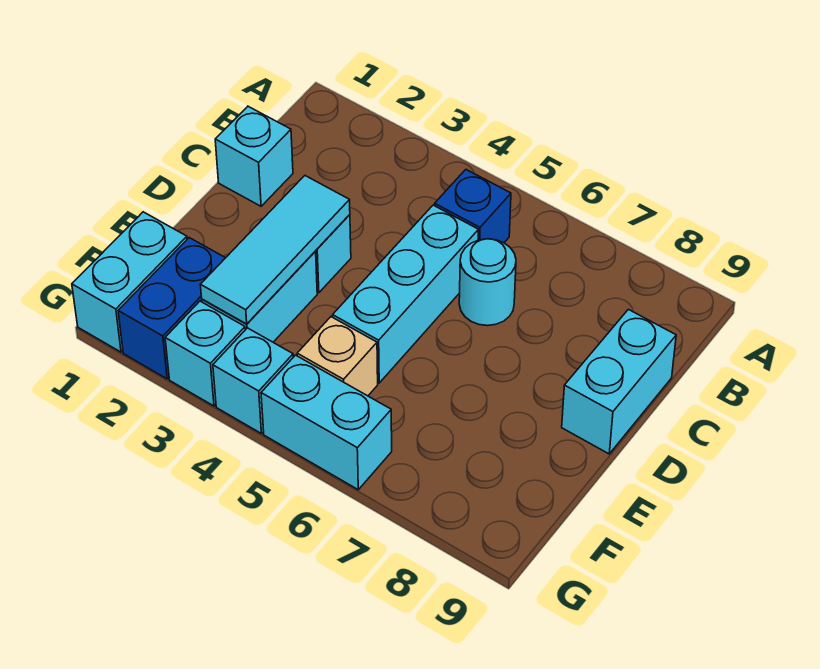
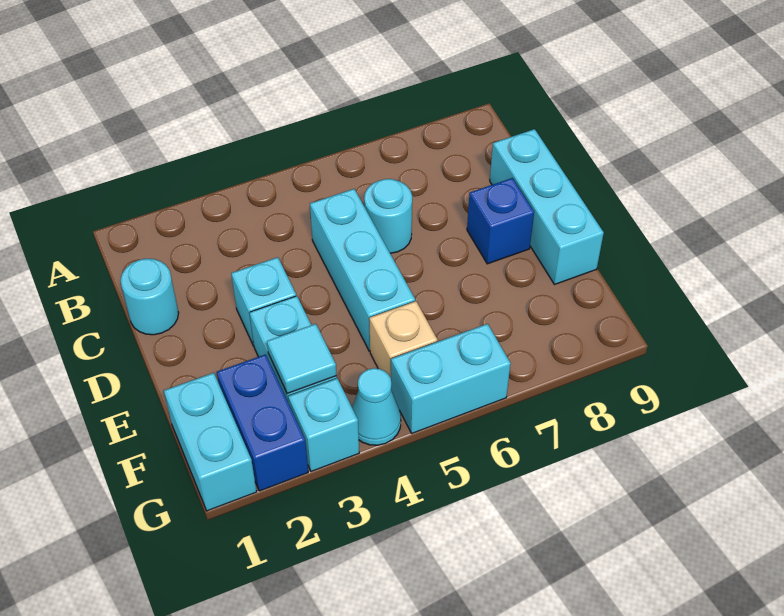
blue brick B5 level 1 -> blue brick D8 level 1
cyan brick C1 level 1 -> cyan round brick C1 level 1
cyan brick C9:D9 level 1 -> cyan brick C9:E9 level 1
cyan tile D3:F3 level 2 -> cyan tile F3 level 2
cyan brick G4 level 1 -> cyan cone G4 level 1

